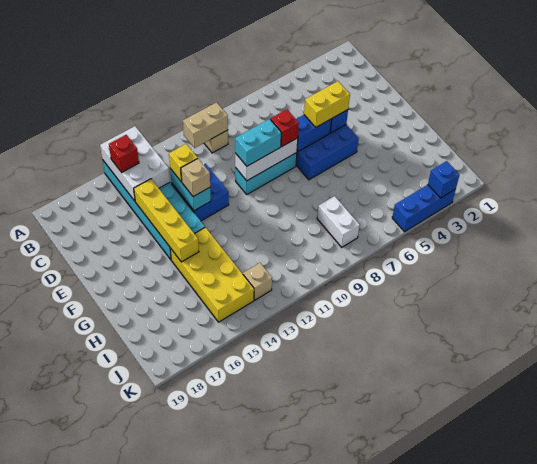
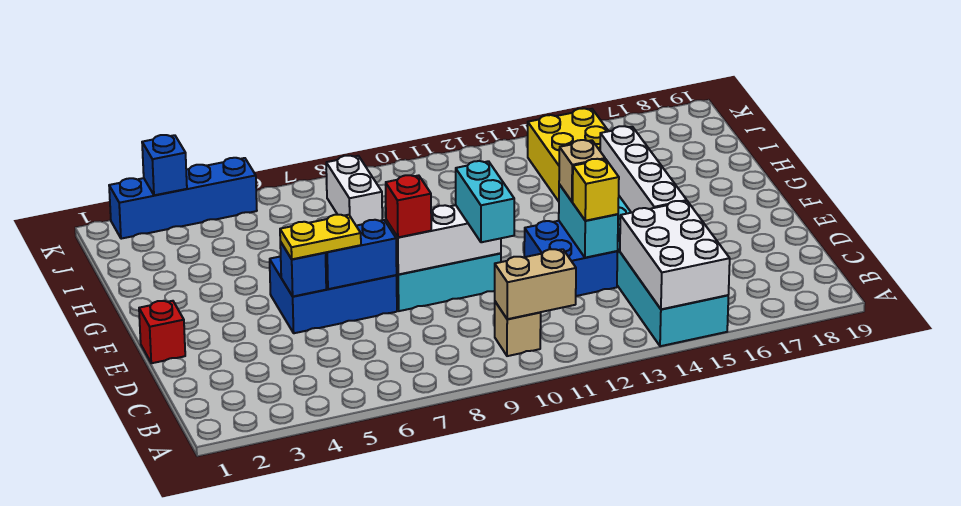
red brick B15 level 3 -> red brick E1 level 1
yellow brick D15:G15 level 2 -> white brick D15:G15 level 2
yellow brick E5:E6 level 3 -> yellow plate E5:E6 level 3
cyan brick E9:E10 level 3 -> cyan brick D10:E10 level 3
tan brick J13 level 1 -> none
blue brick K3:K5 level 1 -> blue brick K2:K5 level 1

